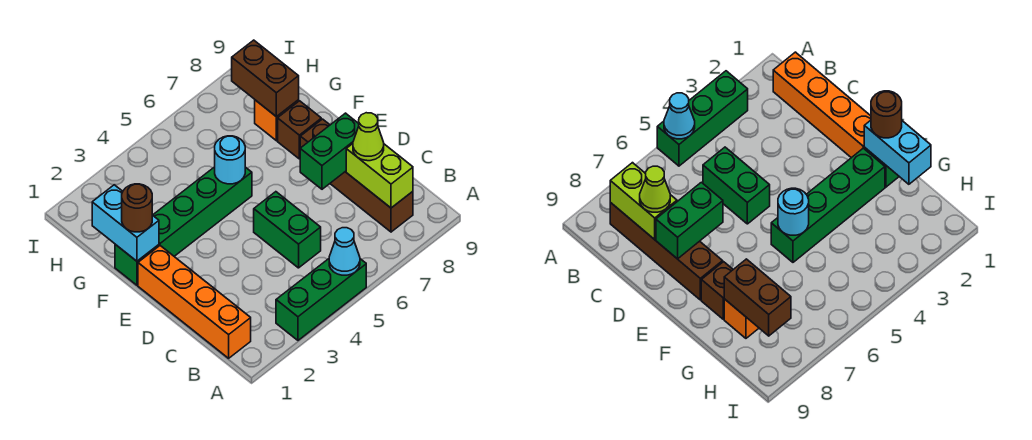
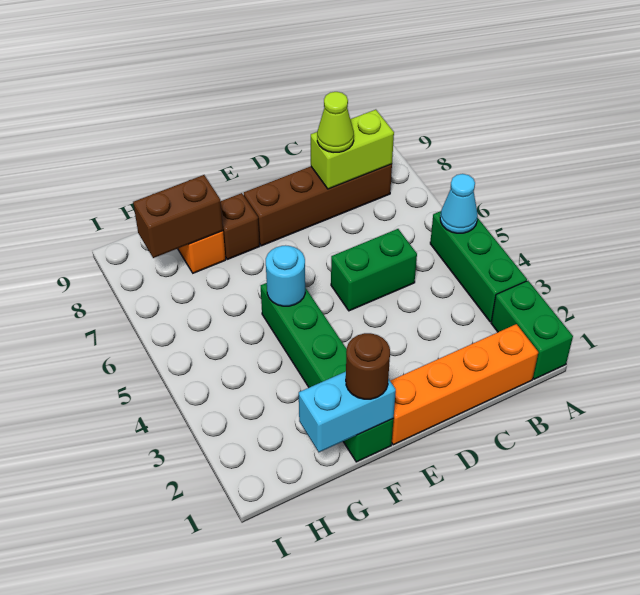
green brick D7:D8 level 2 -> green brick A1:A2 level 1

